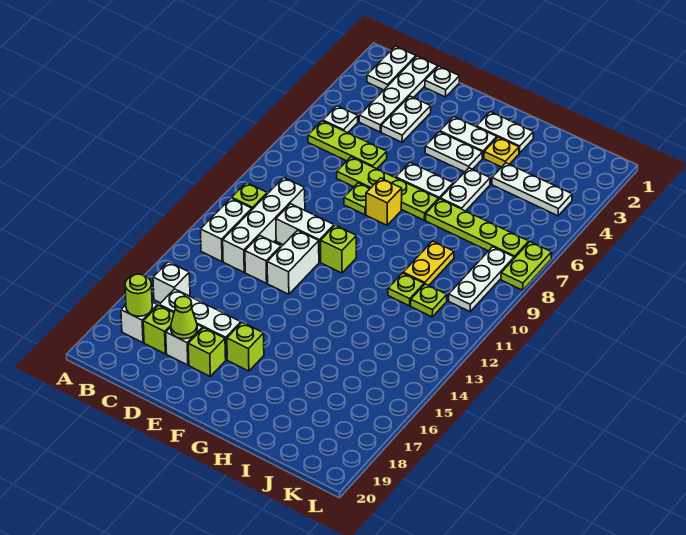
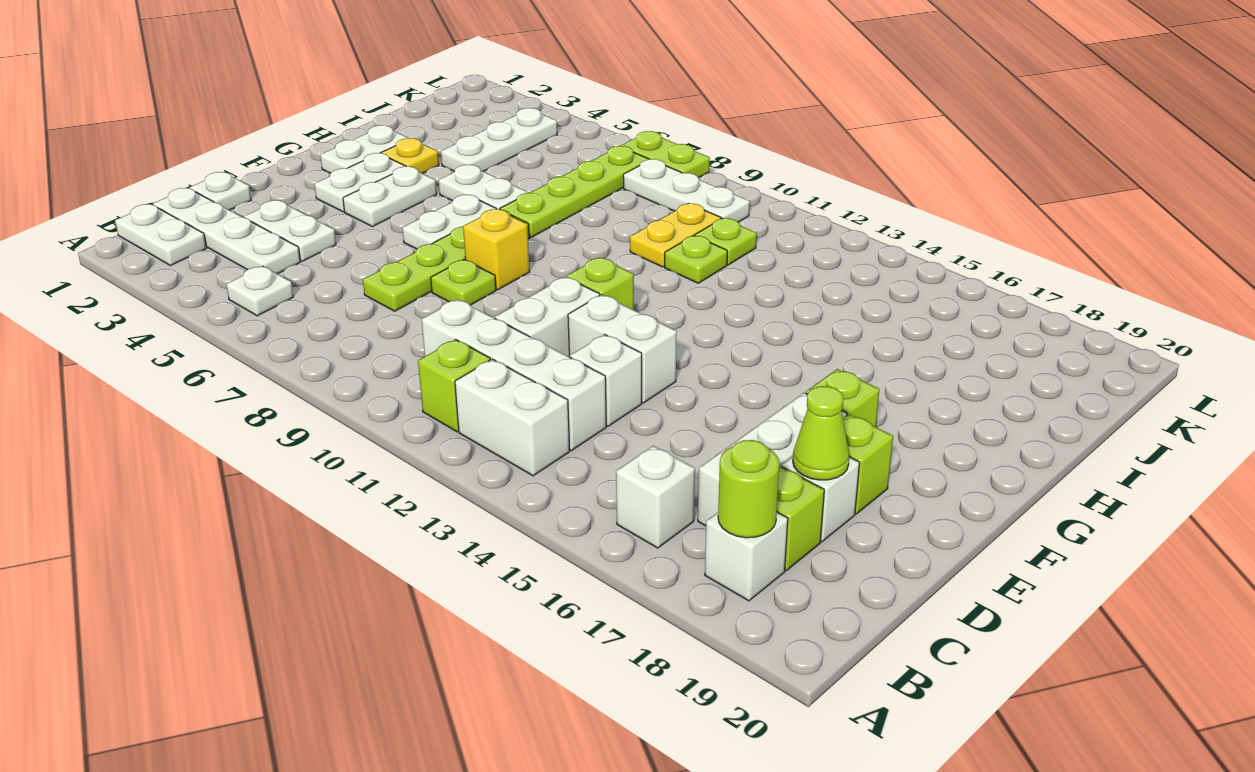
lime plate B6:D6 level 1 -> none
yellow plate I9:I10 level 1 -> yellow plate I10:J10 level 1

